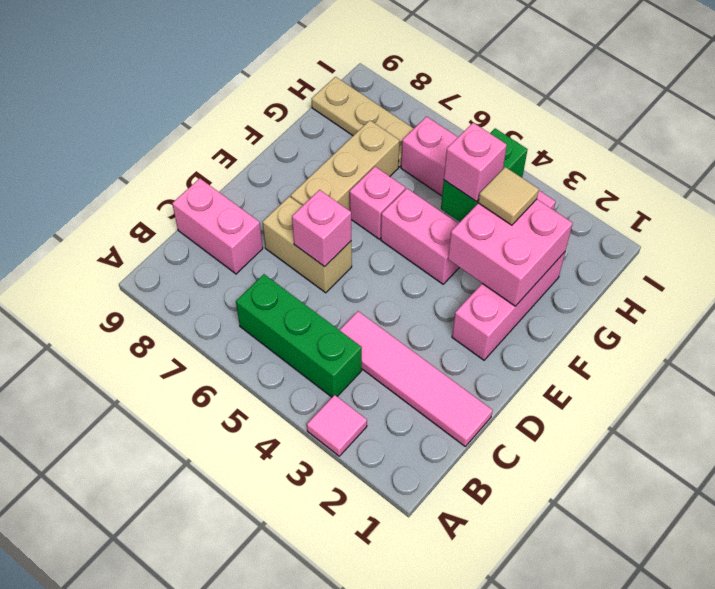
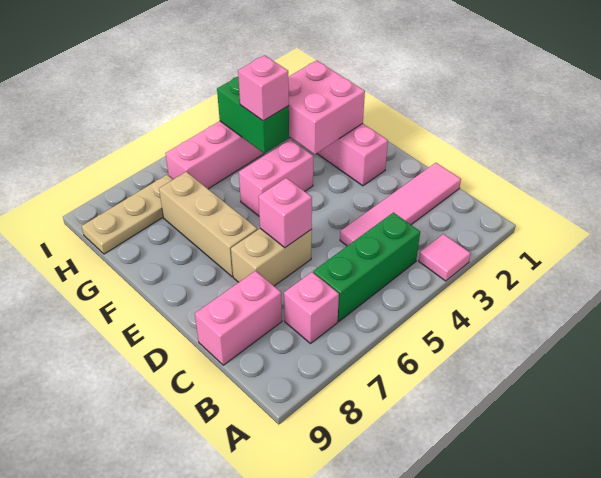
pink brick F6 level 1 -> pink brick B7 level 1
tan tile G3 level 3 -> none

